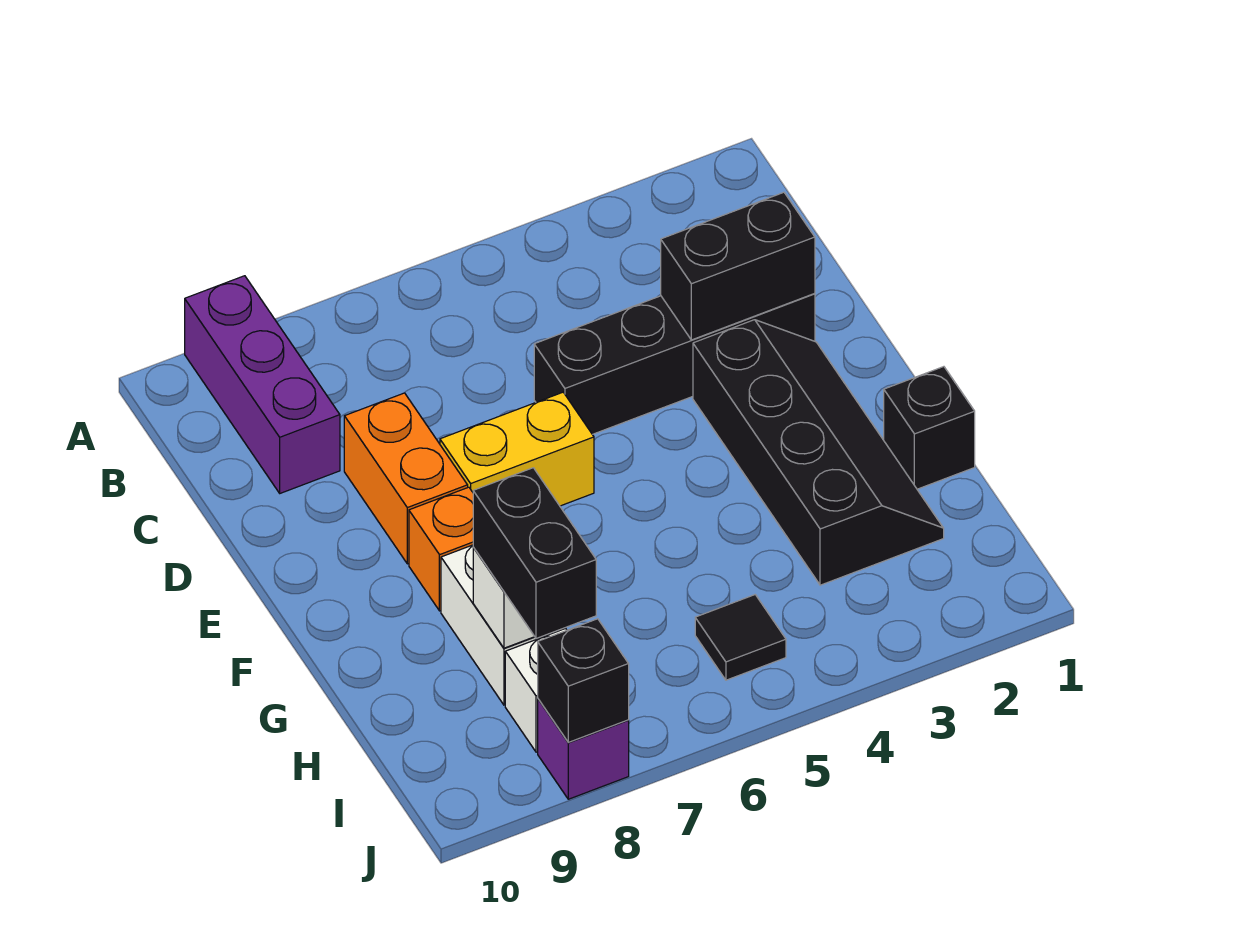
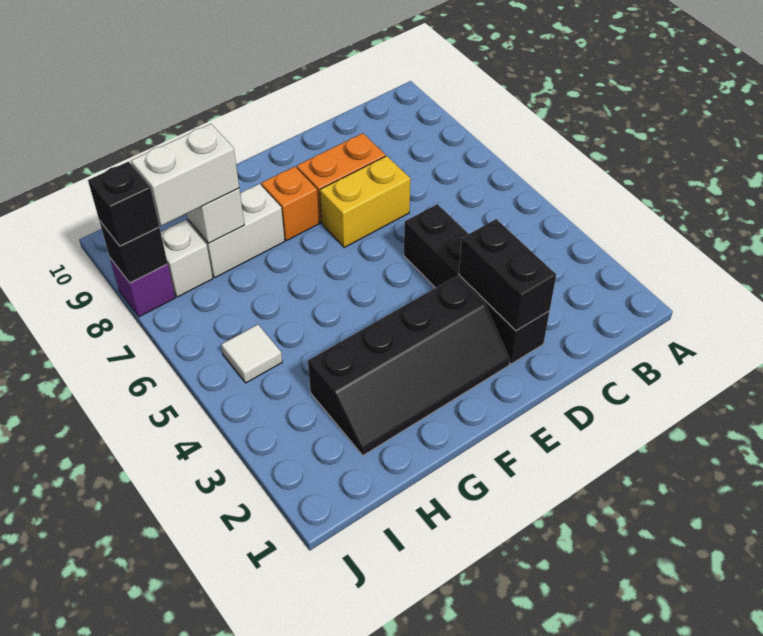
purple brick A9:C9 level 1 -> none
yellow brick E6:E7 level 1 -> yellow brick D7:E7 level 1
black brick G1 level 1 -> black brick J8 level 3
black brick H8:I8 level 3 -> white brick H8:I8 level 3
black tile I5 level 1 -> white tile I5 level 1

